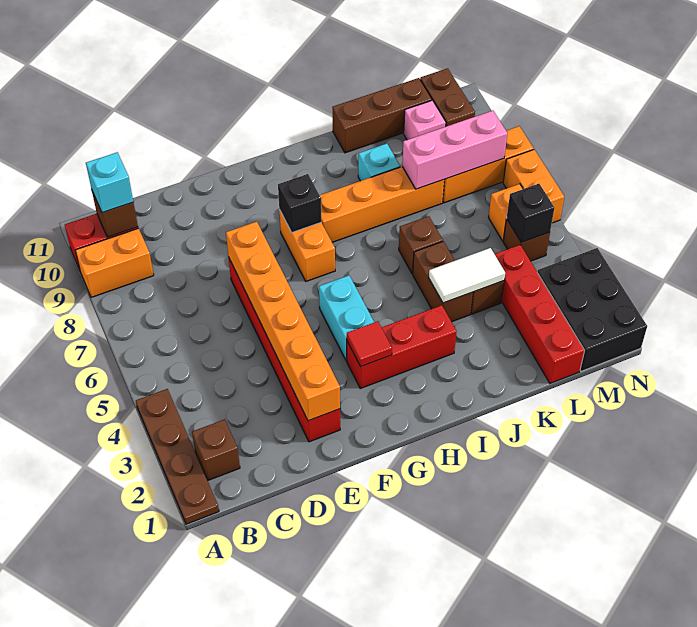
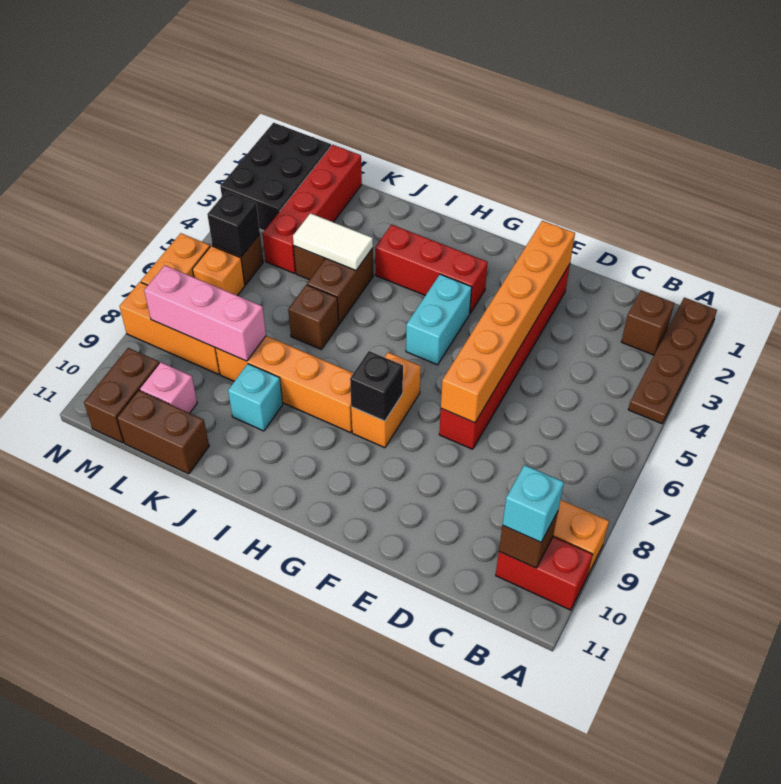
red tile G3 level 2 -> none
brown brick J11:L11 level 1 -> brown brick K11:L11 level 1

